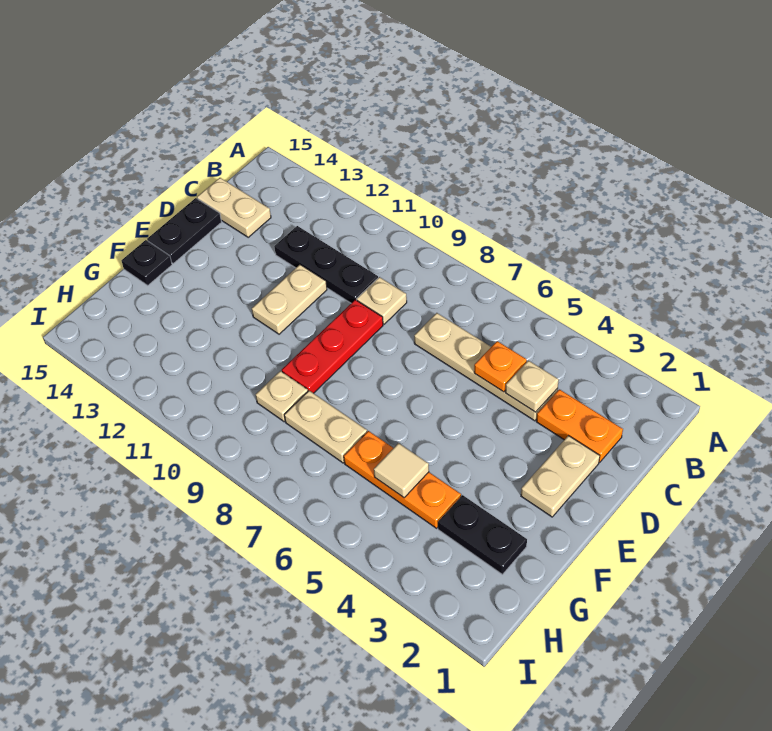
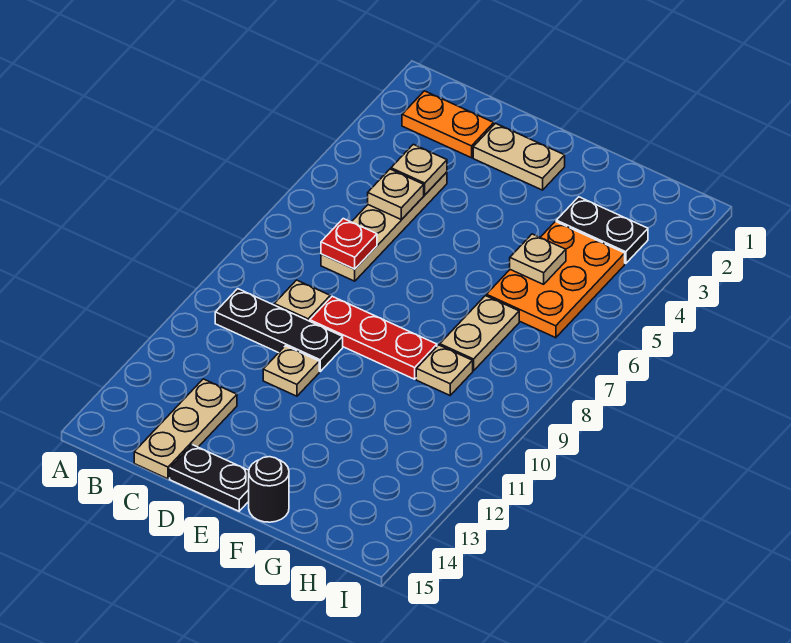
orange plate C2:C3 level 1 -> orange plate B2:C2 level 1
orange plate C5 level 2 -> tan plate C5 level 2
none -> red plate C7 level 2
black plate C10:C12 level 1 -> black plate B10:D10 level 1
tan plate C14:C15 level 1 -> tan plate C13:C15 level 1
tan plate D11:E11 level 1 -> tan plate D11 level 1
black plate F15 level 1 -> black round brick F15 level 1
black plate G2:G3 level 1 -> black plate G3:H3 level 1
orange plate G4:G6 level 1 -> orange plate G4:H6 level 1
tan tile G5 level 2 -> tan plate G5 level 2

